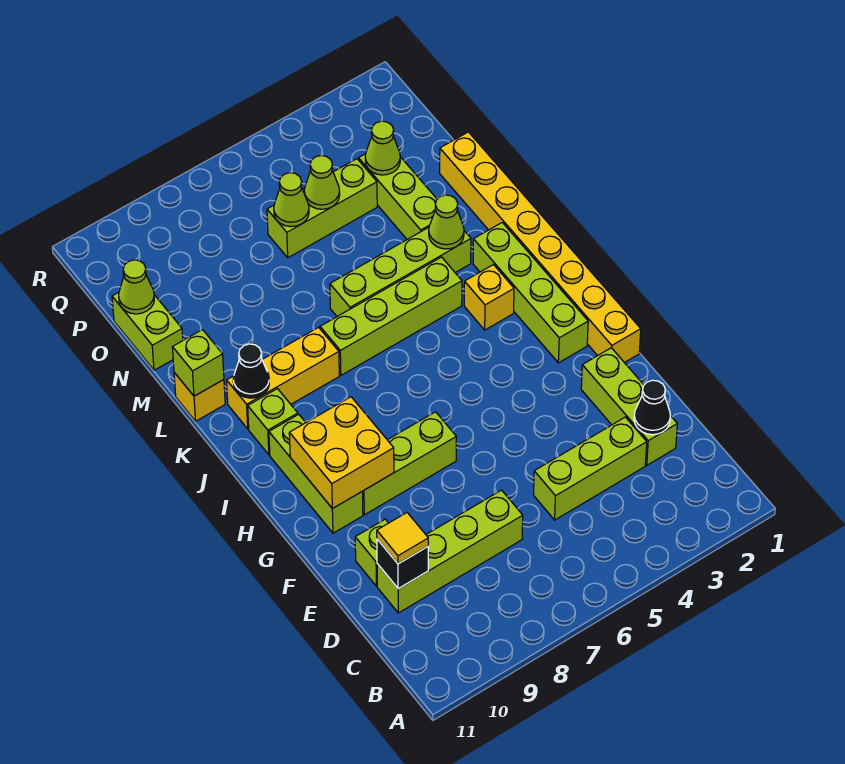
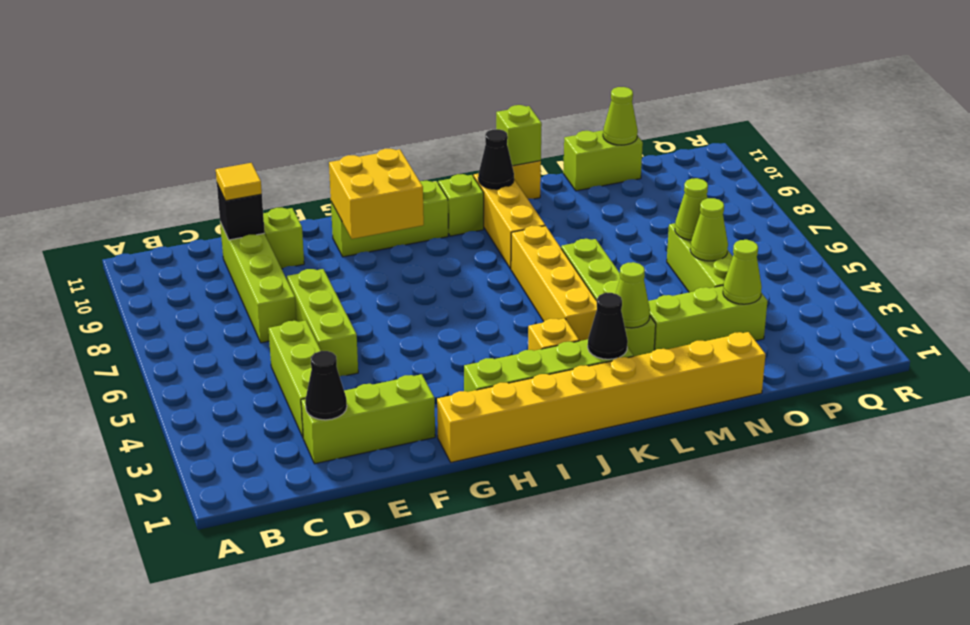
lime brick G7:G9 level 1 -> lime brick E5:E7 level 1
none -> black cone K2 level 2
lime brick K4:K7 level 1 -> yellow brick K4:K7 level 1

